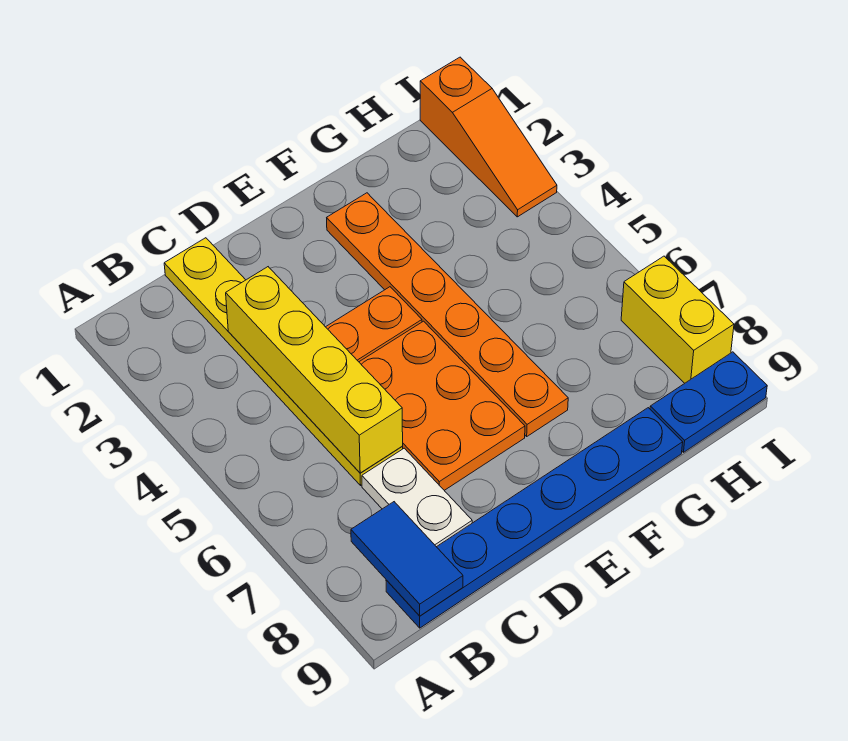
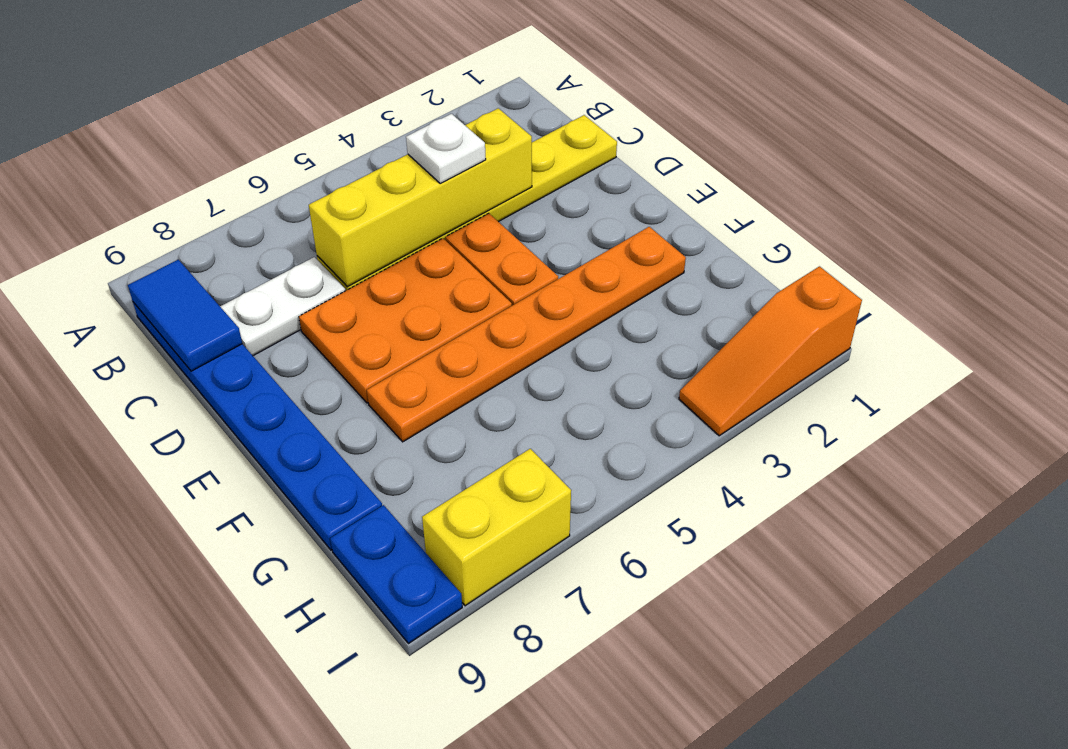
blue tile B8:B9 level 2 -> blue tile B9:C9 level 2
none -> white plate C4 level 3

